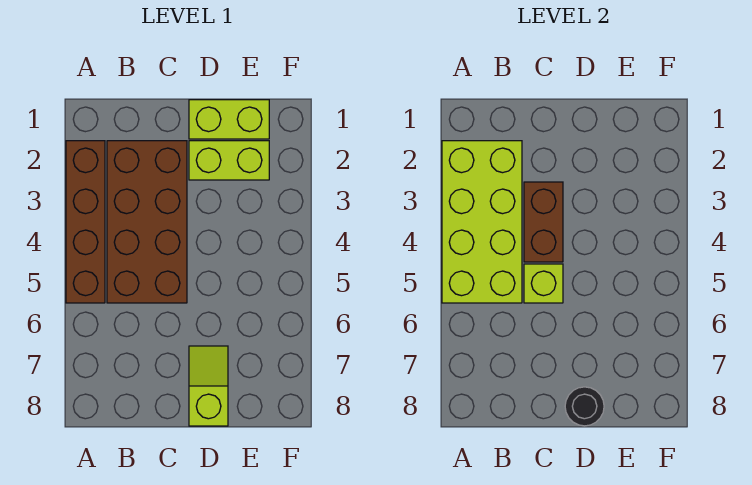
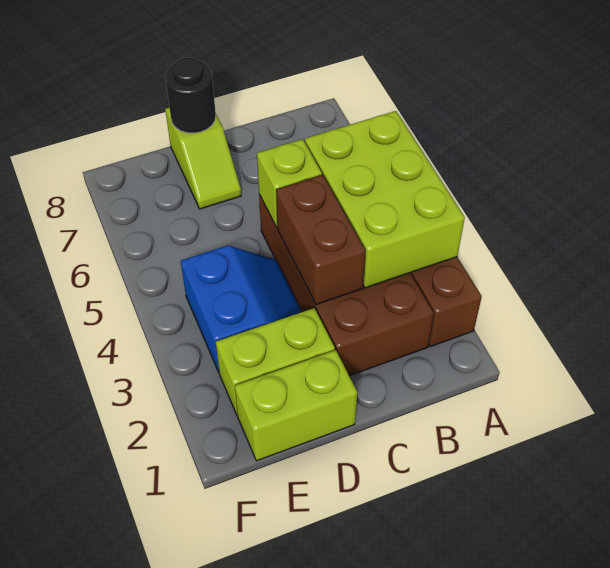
lime brick A2:B5 level 2 -> lime brick A3:B5 level 2
none -> blue slope D3:E4 level 1 top E

